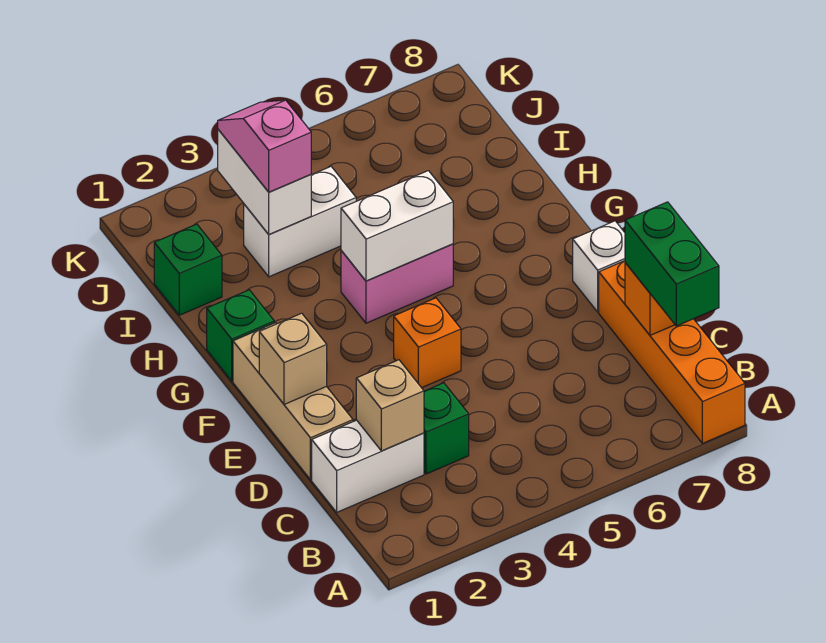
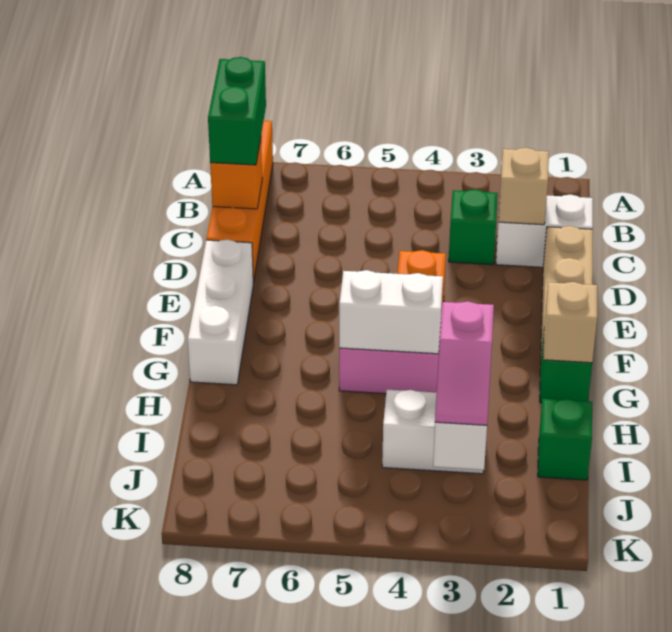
tan brick E1 level 2 -> tan brick G1 level 2
white brick E8 level 1 -> white brick E8:G8 level 1

